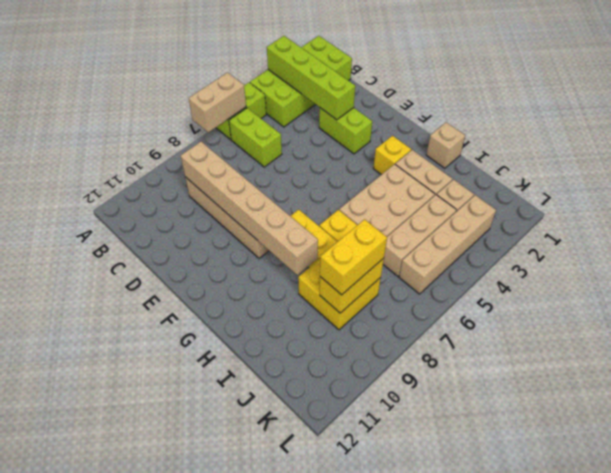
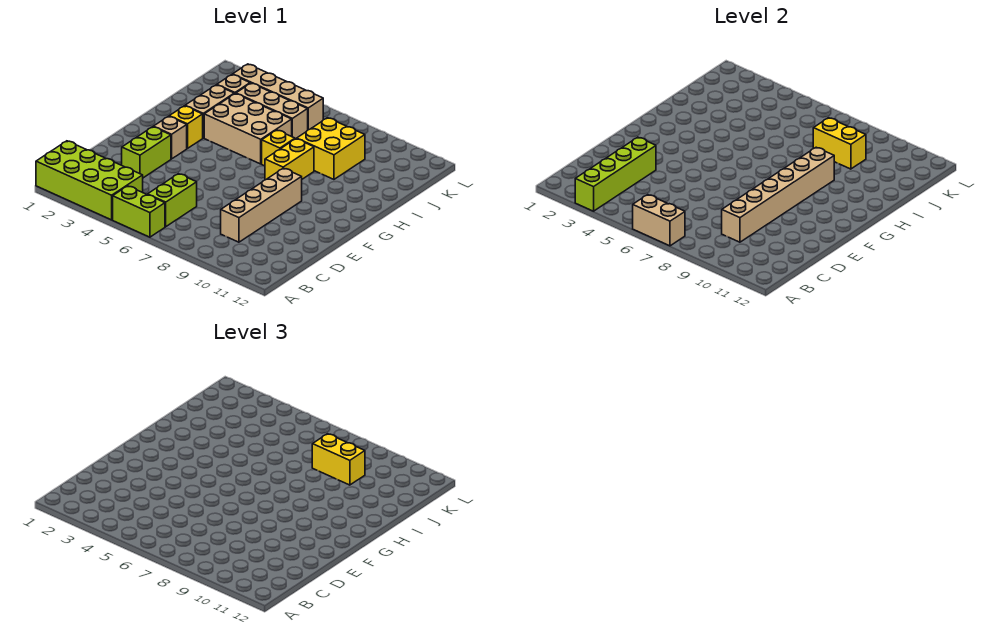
tan brick H1 level 1 -> tan brick F3 level 1

